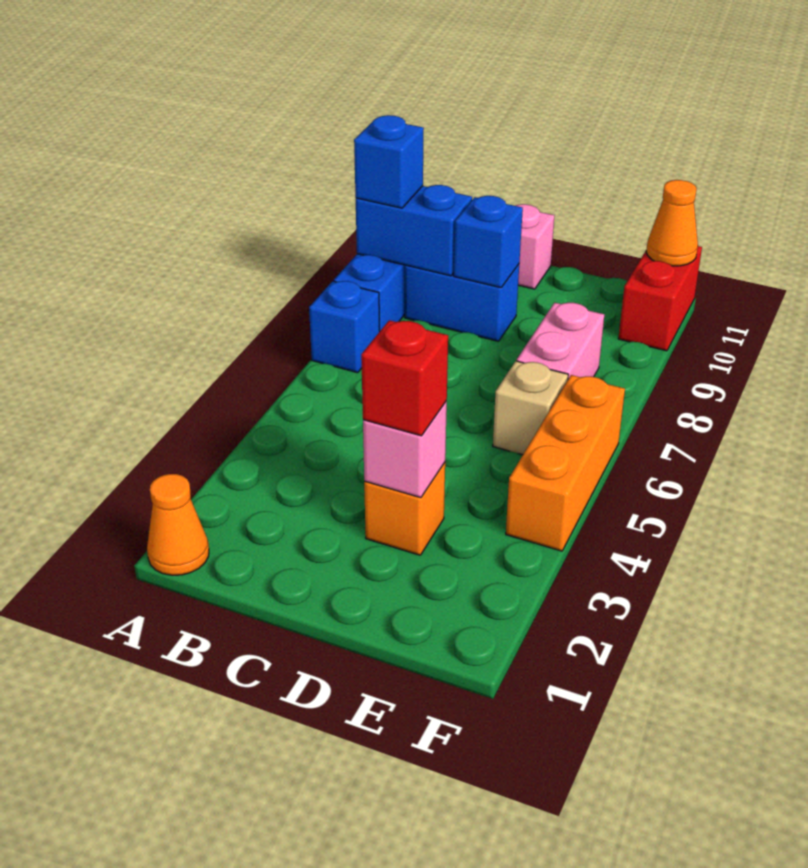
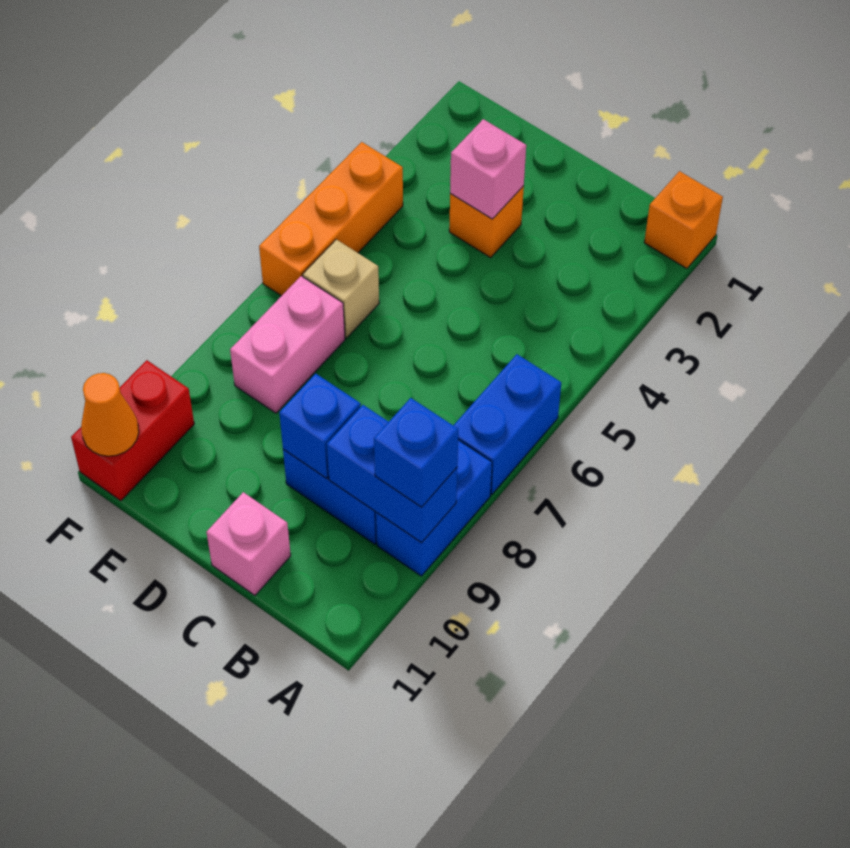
orange cone A1 level 1 -> orange brick A1 level 1
blue brick A7 level 1 -> blue brick A6:A7 level 1
red brick D3 level 3 -> none

